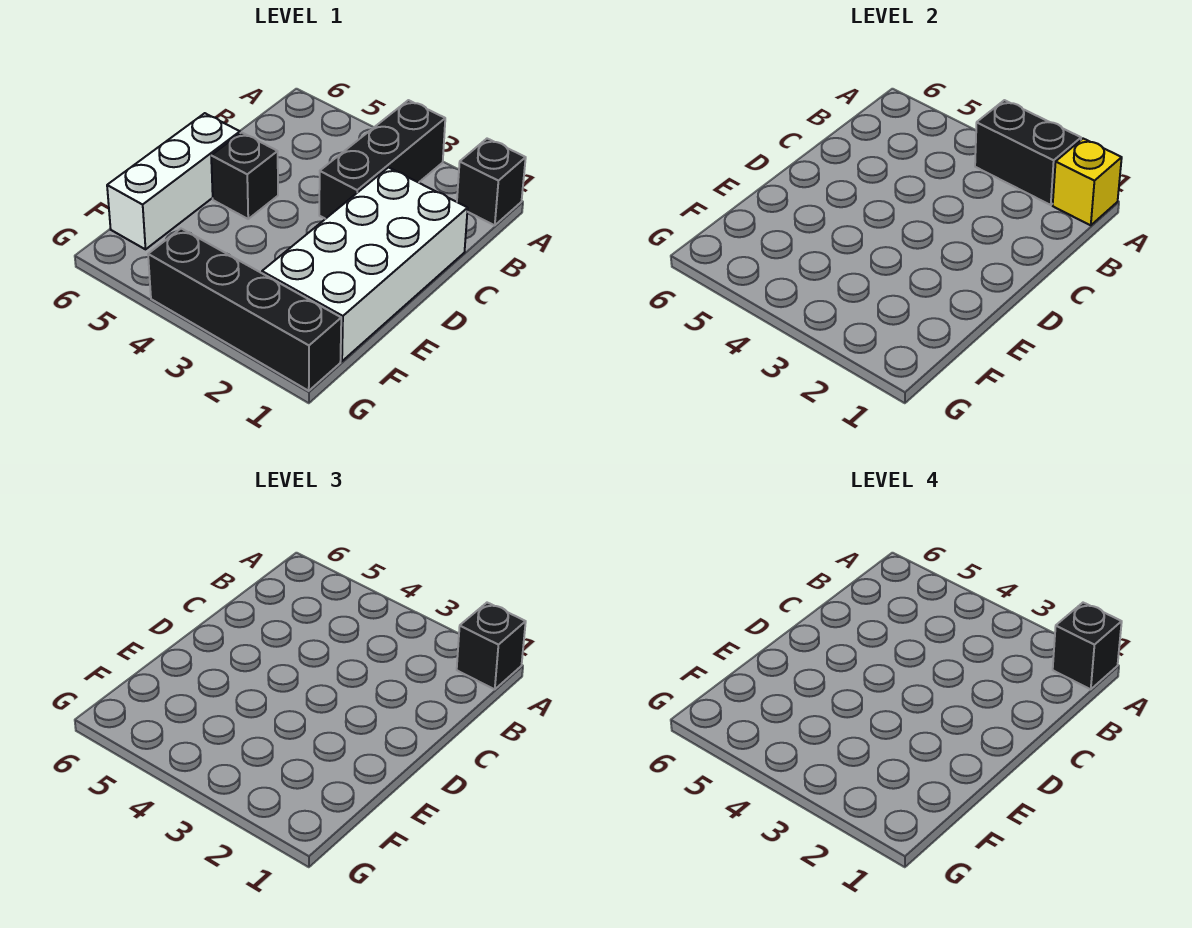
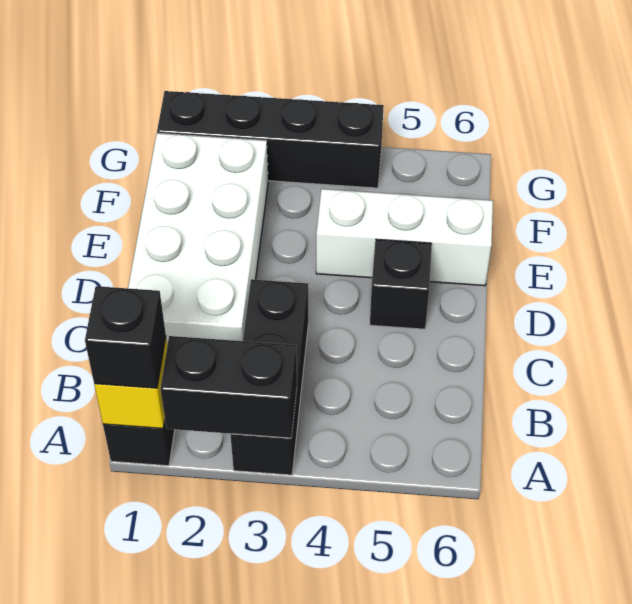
black brick A1 level 4 -> none
white brick D6:F6 level 1 -> white brick E4:E6 level 1

